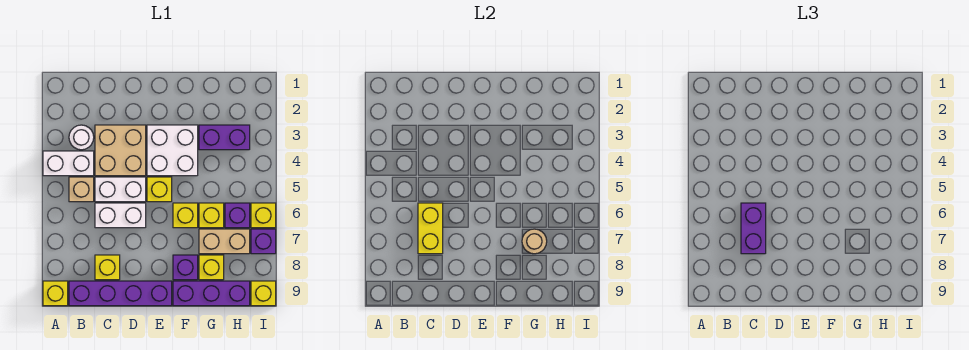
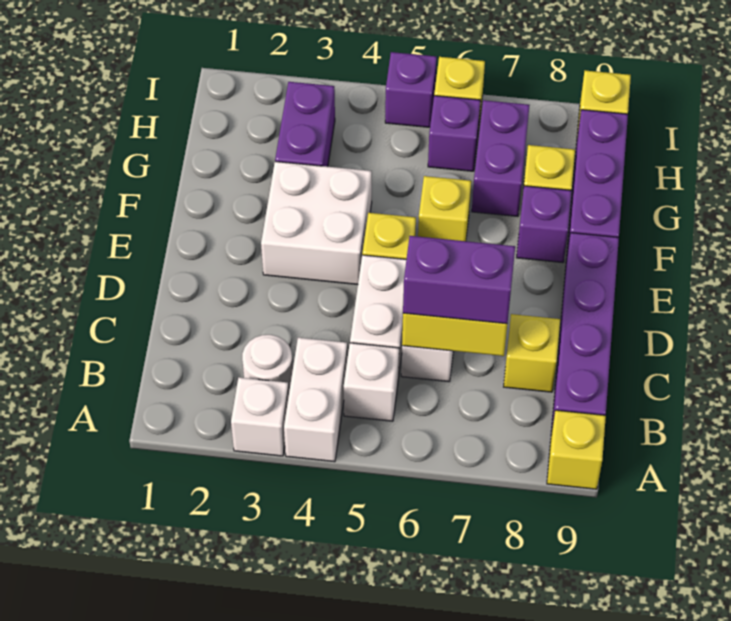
none -> white brick A3 level 1
tan brick B5 level 1 -> white brick B5 level 1
tan brick C3:D4 level 1 -> none
yellow brick G6 level 1 -> none
tan brick G7:H7 level 1 -> purple brick G7:H7 level 1
tan round brick G7 level 2 -> none
purple brick I7 level 1 -> purple brick I5 level 1

